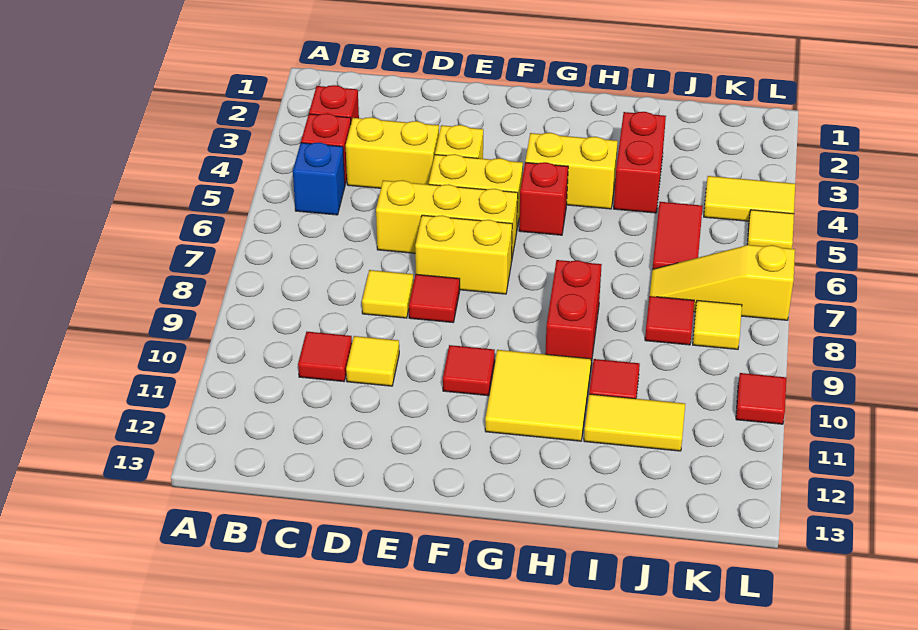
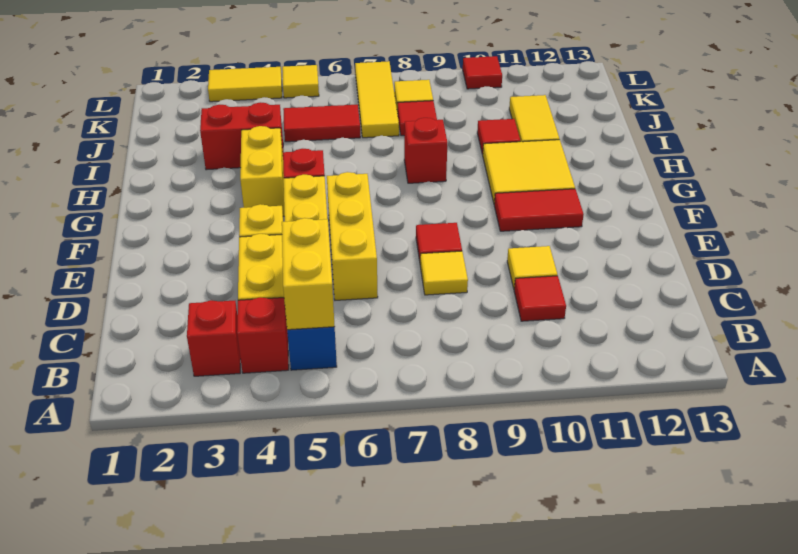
yellow brick E7:F7 level 1 -> yellow brick B5:C5 level 2
red tile F10 level 1 -> red tile F10:F11 level 1
red brick H8:H9 level 1 -> red brick H8 level 1
yellow slope J7:L7 level 1 top L -> yellow tile J7:L7 level 1
yellow tile K4:L4 level 1 -> yellow tile L3:L4 level 1

